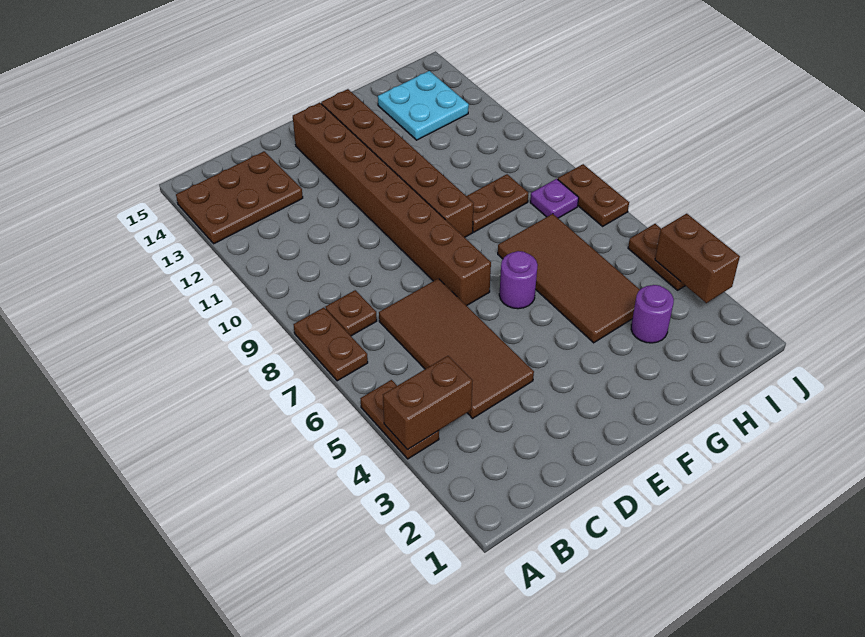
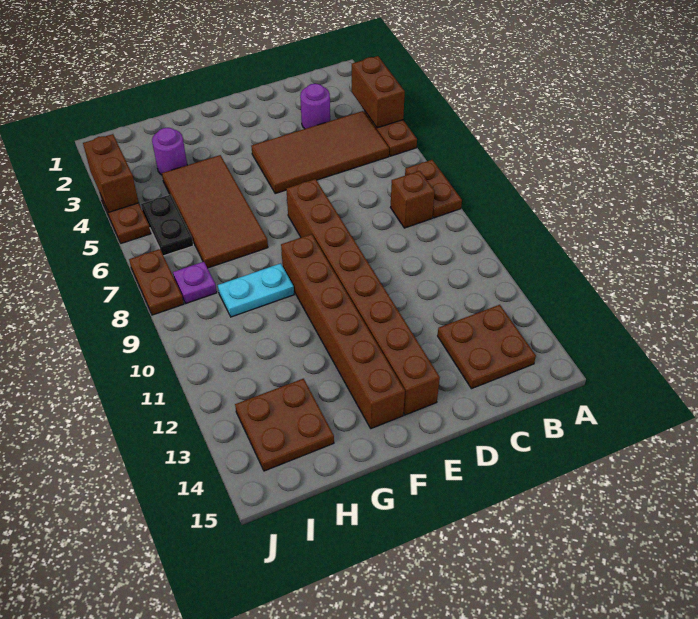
brown brick A4:B4 level 2 -> brown brick A3:A4 level 2
brown plate A13:C14 level 1 -> brown plate B13:C14 level 1
brown plate B8 level 1 -> brown brick B8 level 1
brown tile C4:D7 level 1 -> brown tile B4:E5 level 1
purple round brick F6 level 1 -> purple round brick C3 level 1
brown plate G9:H9 level 1 -> cyan plate G9:H9 level 1
cyan plate H13:I14 level 1 -> brown plate H13:I14 level 1
none -> black plate I5:I6 level 1

